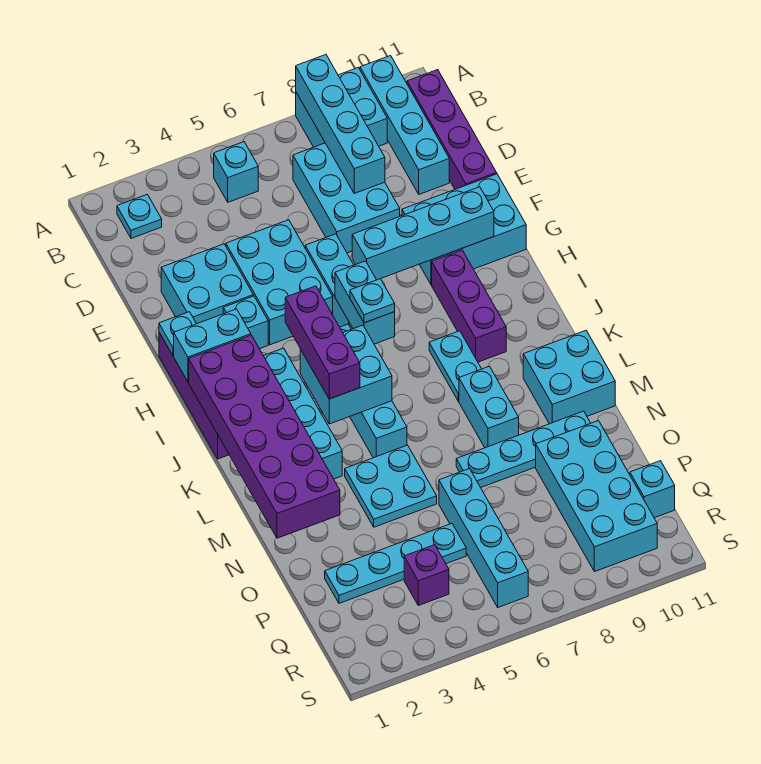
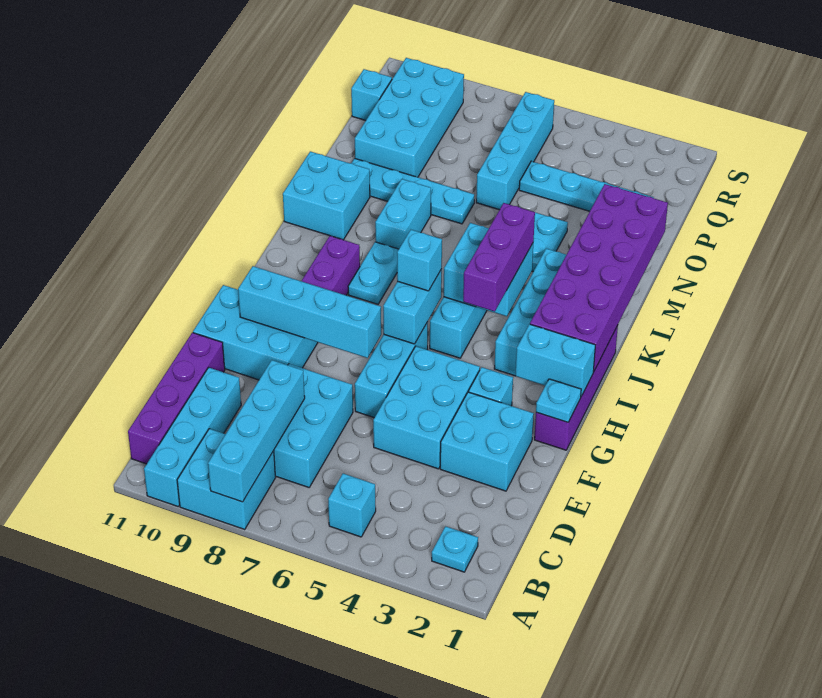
cyan plate I6 level 3 -> cyan brick I6 level 3
purple brick Q4 level 1 -> none

